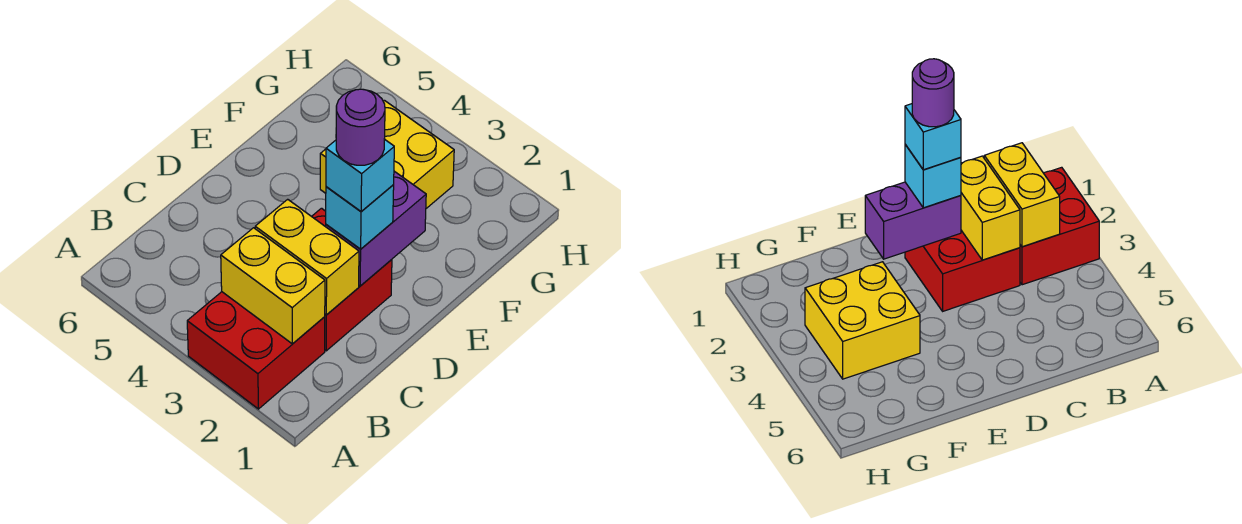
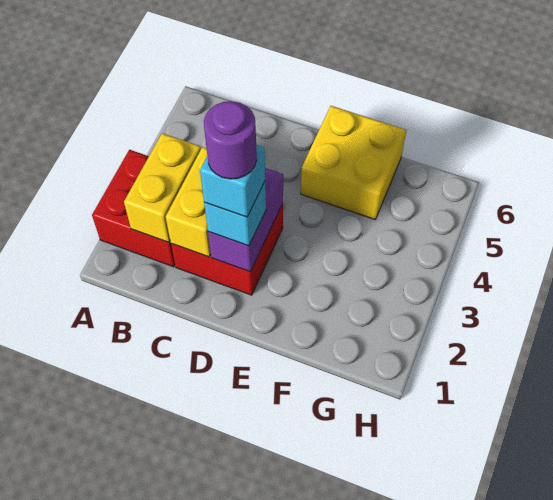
purple brick D2:E2 level 2 -> purple brick D2:D3 level 2
yellow brick F3:G4 level 1 -> yellow brick E5:F6 level 1

